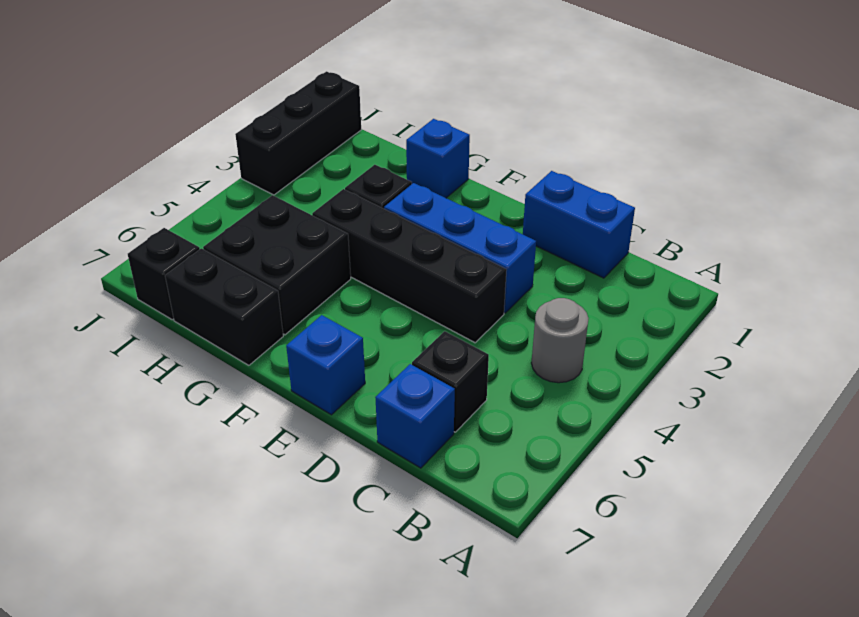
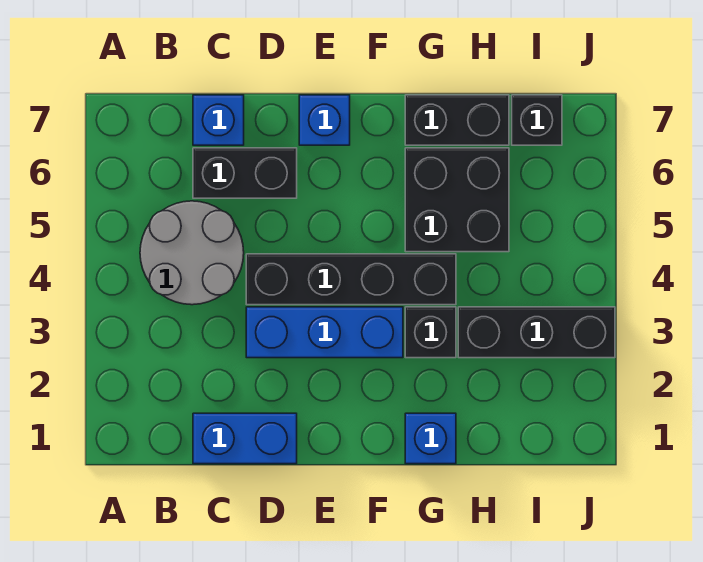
grey round brick B4 level 1 -> grey round brick B4:C5 level 1
black brick C6 level 1 -> black brick C6:D6 level 1
black brick J1:J3 level 1 -> black brick H3:J3 level 1

